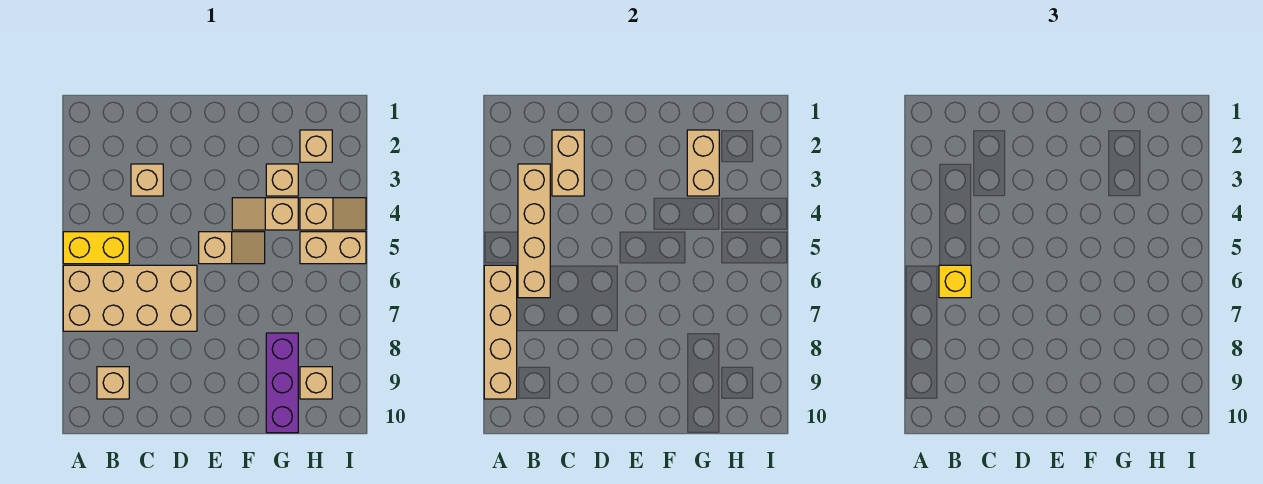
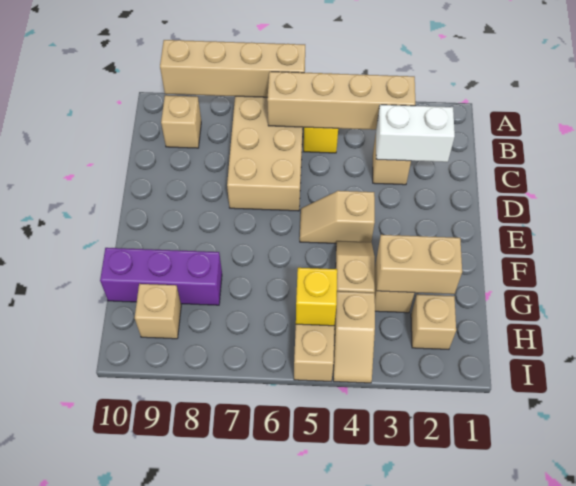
yellow brick B6 level 3 -> yellow brick H5 level 2
tan brick C2:C3 level 2 -> white brick C2:C3 level 2
tan slope E5:F5 level 1 top E -> tan slope E4:E5 level 1 top 4

